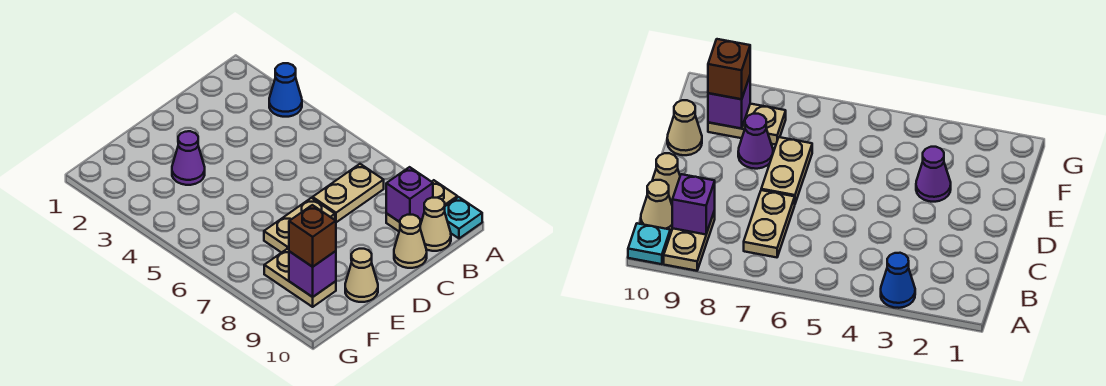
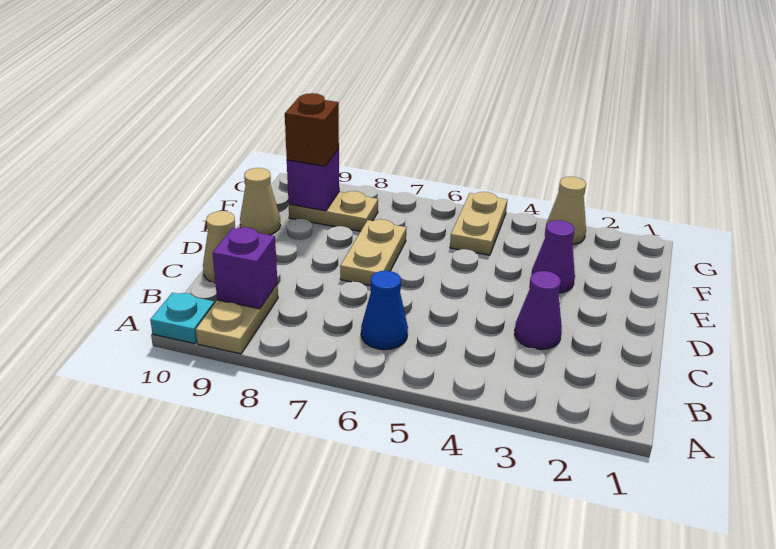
blue cone A3 level 1 -> blue cone B6 level 1
tan plate B7:C7 level 1 -> tan plate F5:G5 level 1
tan cone B10 level 1 -> tan cone G3 level 1
purple cone E8 level 1 -> purple cone C3 level 1

